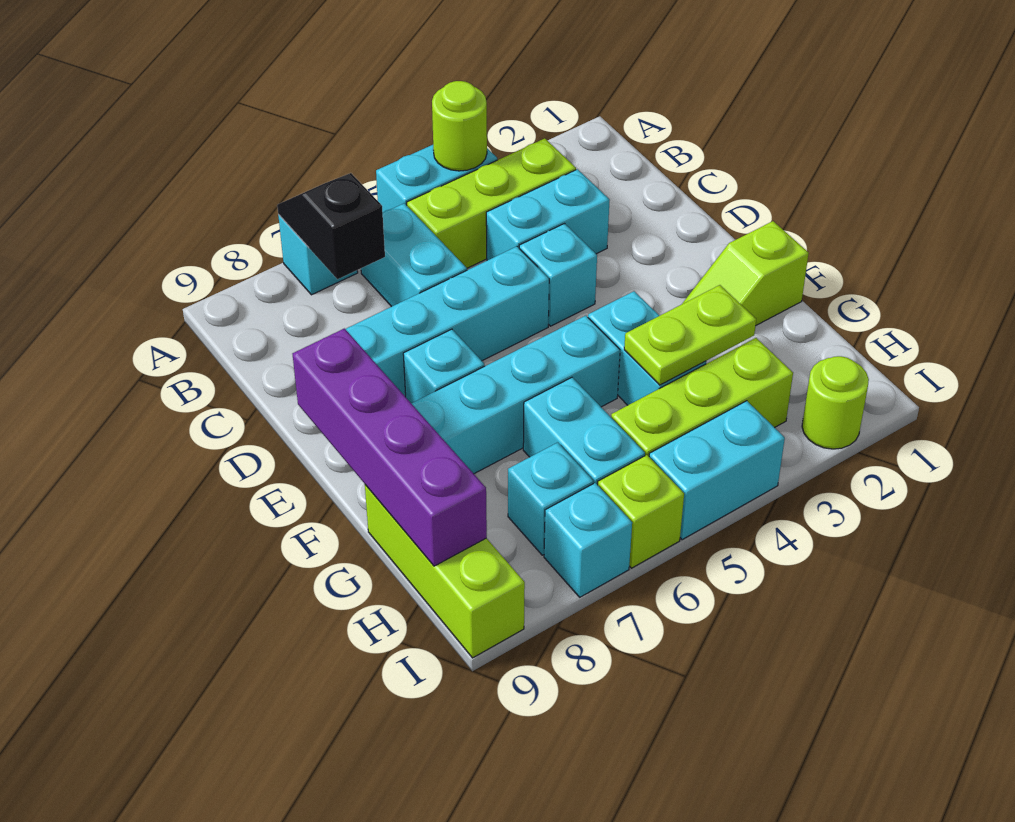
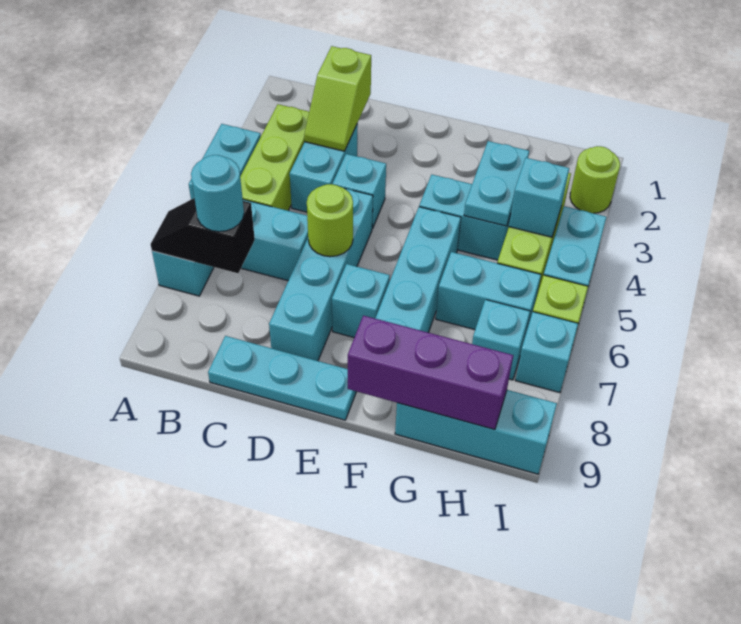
lime round brick A4 level 2 -> lime round brick D6 level 2
none -> cyan round brick B7 level 3
none -> cyan plate C9:E9 level 1
purple brick E9:H9 level 2 -> purple brick F9:H9 level 2
lime slope F1:F2 level 1 top 1 -> lime slope C2:C3 level 2 top 2
lime plate G3:G4 level 2 -> cyan plate G3:G4 level 2
lime brick G9:I9 level 1 -> cyan brick G9:I9 level 1
none -> cyan brick H4 level 2

